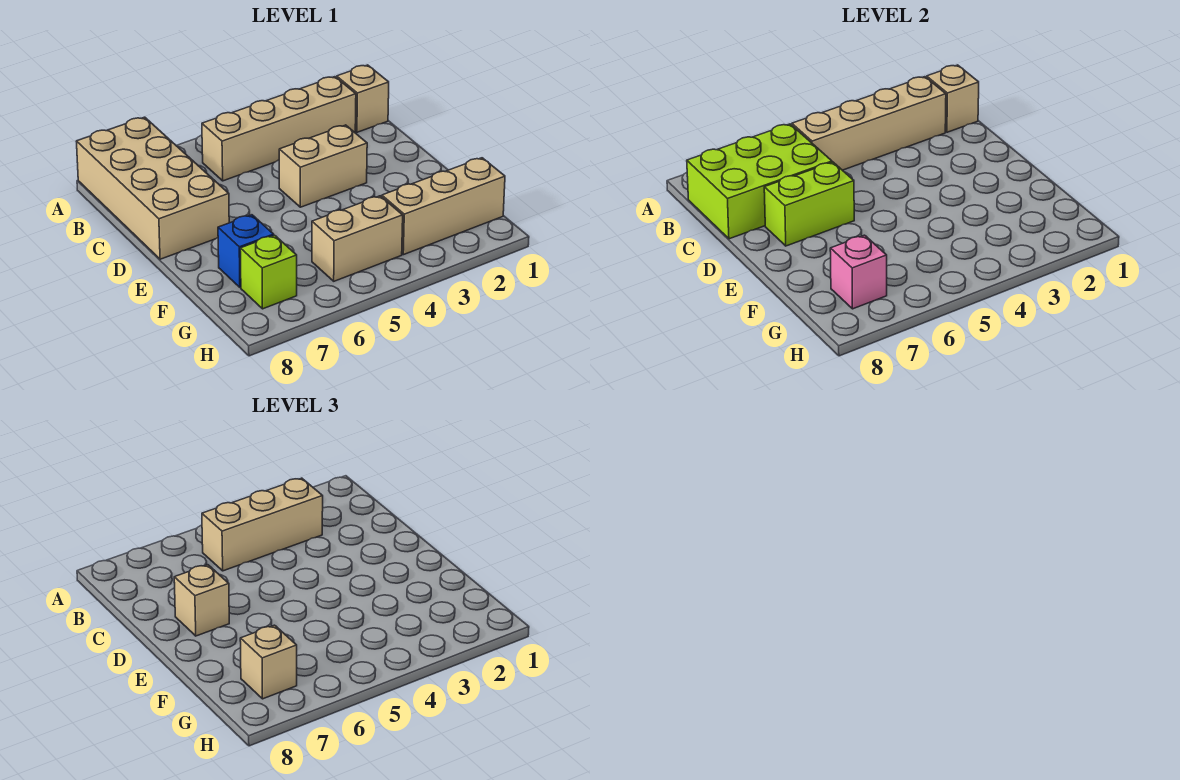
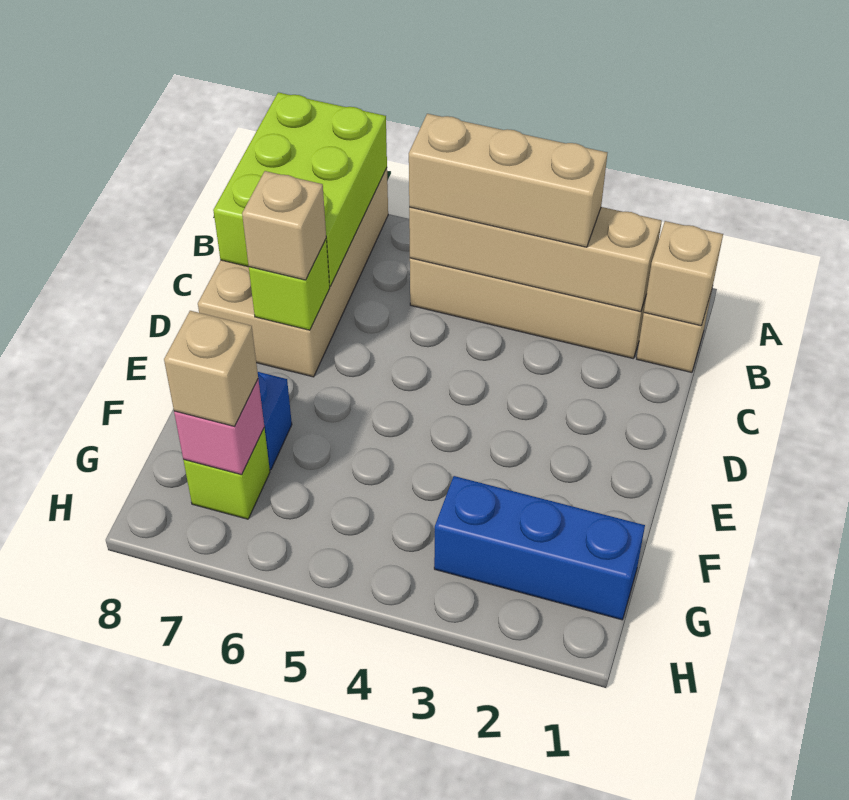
lime brick B6:C8 level 2 -> lime brick A7:C8 level 2
tan brick D3:D4 level 1 -> none
lime brick D6:D7 level 2 -> lime brick D7 level 2
tan brick G1:G3 level 1 -> blue brick G1:G3 level 1
tan brick G4:G5 level 1 -> none

